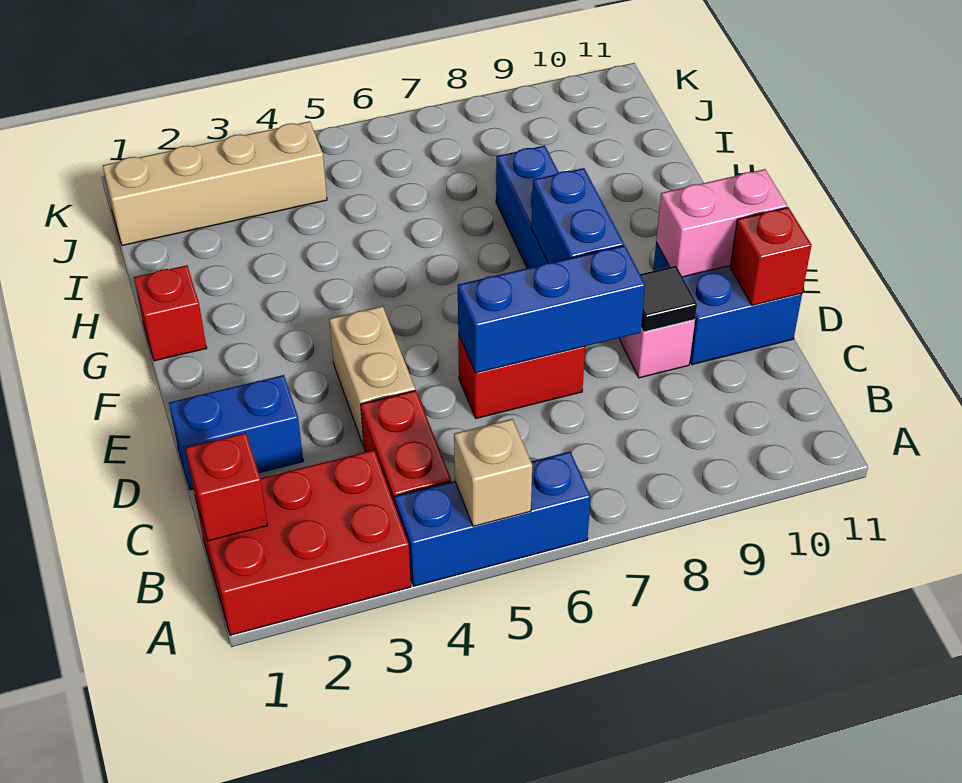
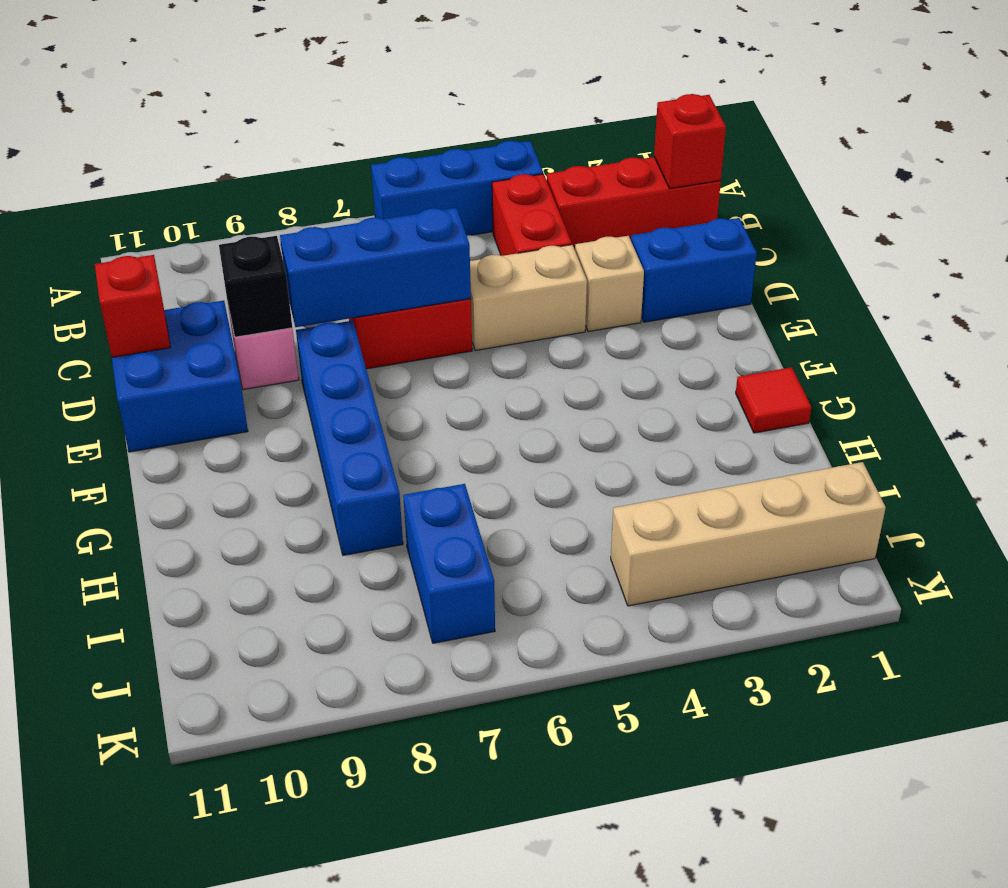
red brick A1:B3 level 1 -> red brick B1:B3 level 1
tan brick A5 level 2 -> tan brick D3 level 1
tan brick D4:E4 level 1 -> tan brick D4:D5 level 1
black tile D9 level 2 -> black brick D9 level 2
blue brick E8:F8 level 2 -> blue brick I7:J7 level 1
pink brick E10:E11 level 2 -> none
red brick G1 level 1 -> red tile G1 level 1

